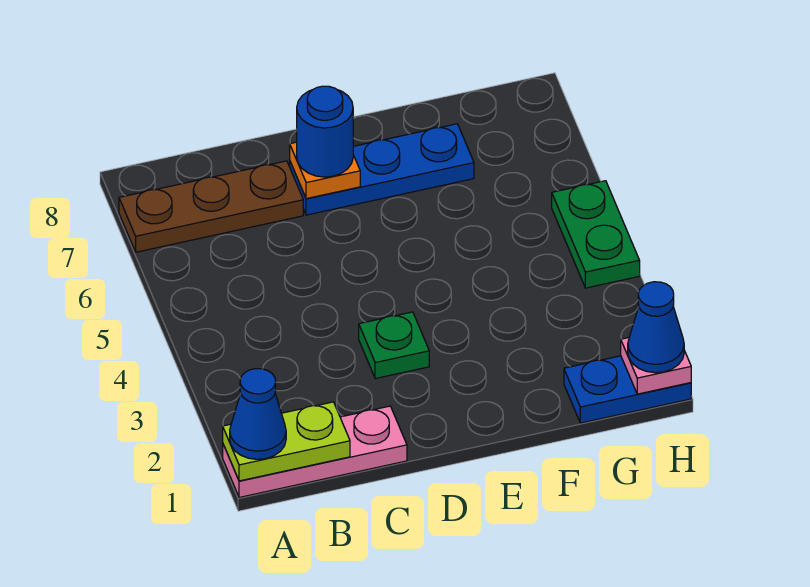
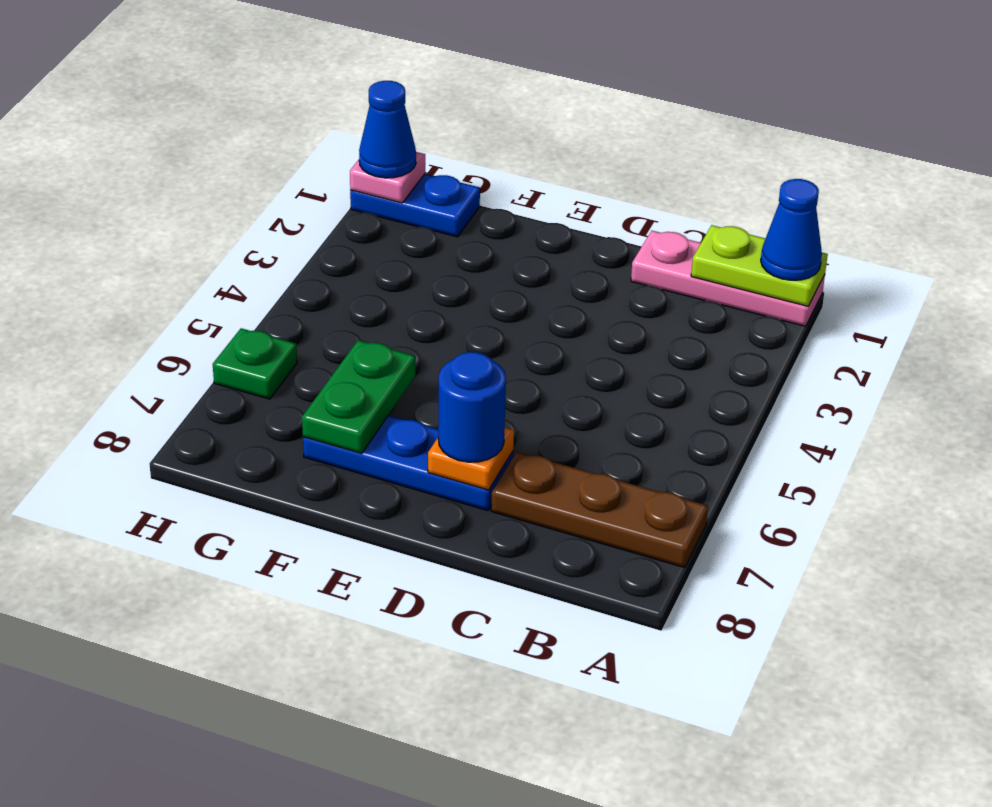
green plate D3 level 1 -> green plate H6 level 1
green plate H4:H5 level 1 -> green plate F6:F7 level 2

